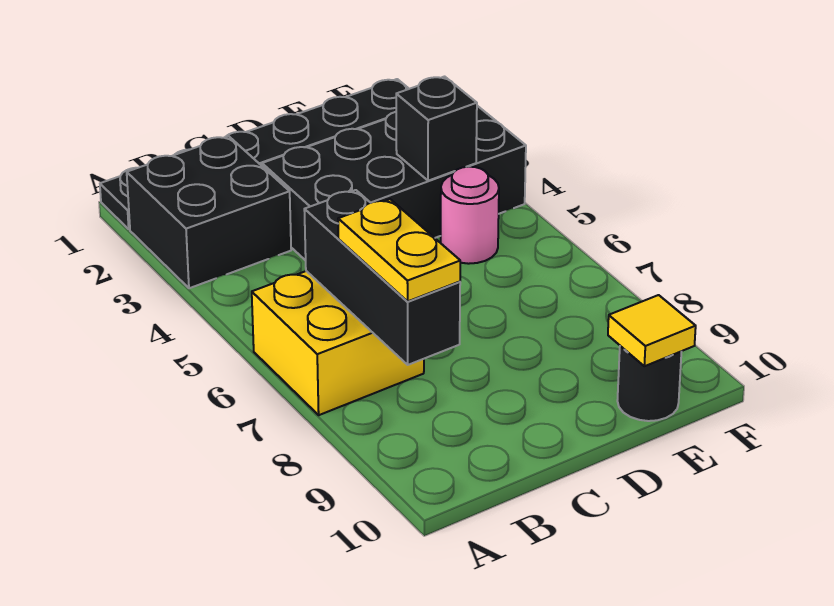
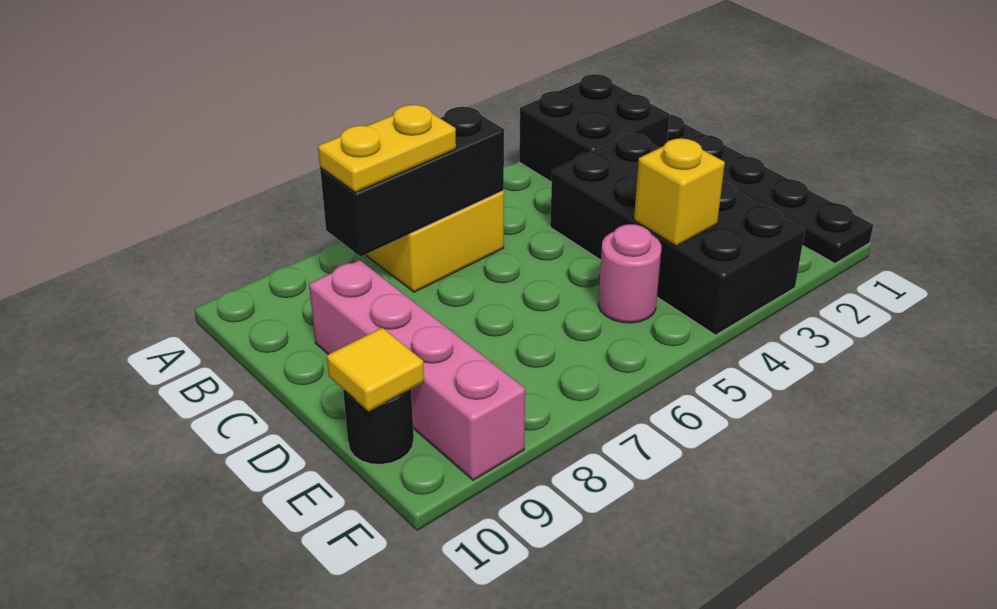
none -> pink brick C9:F9 level 1
black brick E4 level 2 -> yellow brick E4 level 2

